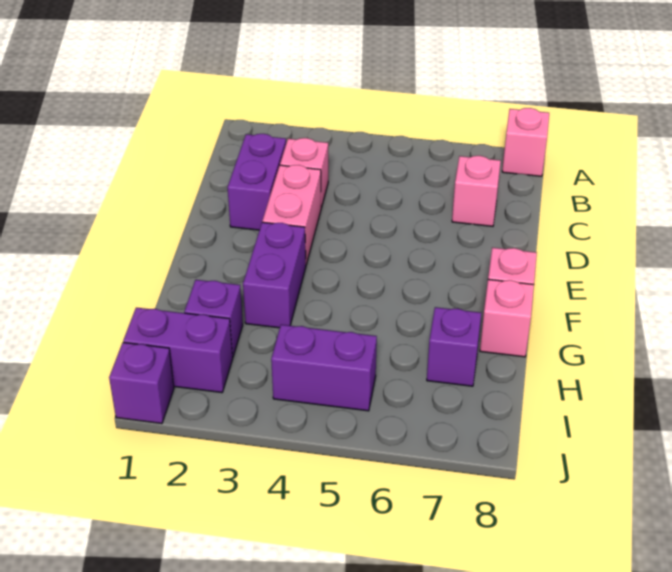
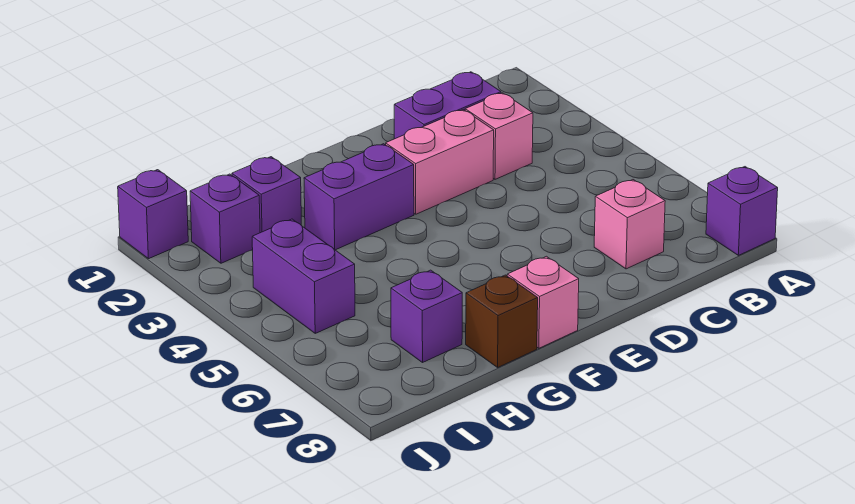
pink brick A8 level 1 -> purple brick A8 level 1
pink brick G8 level 1 -> brown brick G8 level 1
purple brick I1:I2 level 1 -> purple brick I2 level 1

